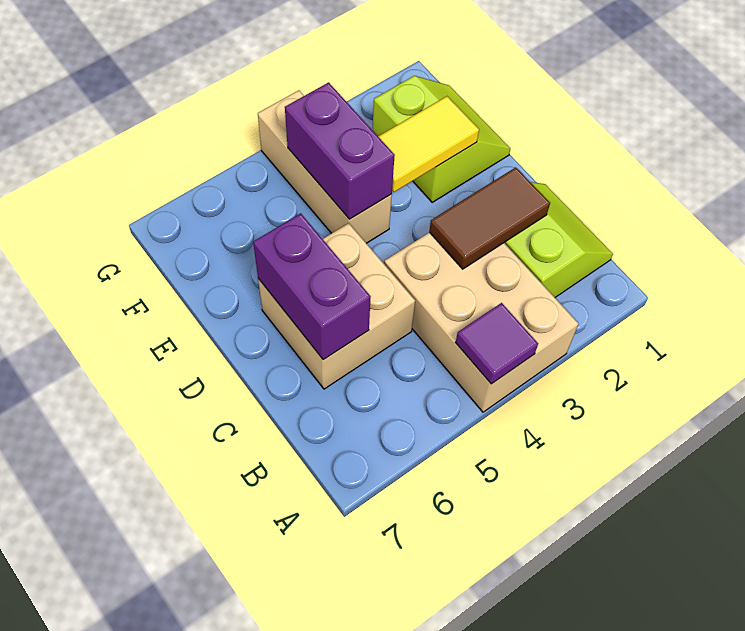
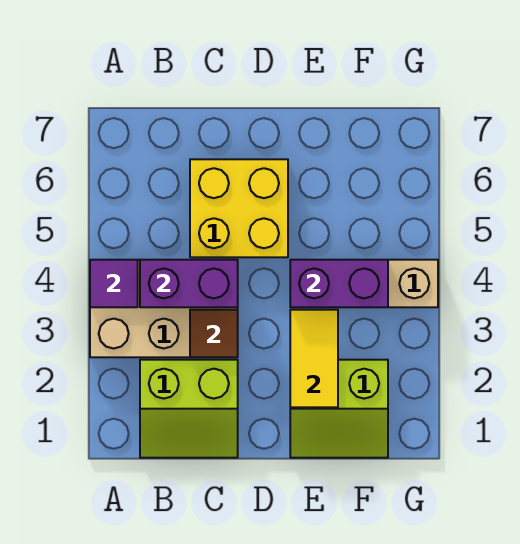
brown tile C2:C3 level 2 -> brown tile C3 level 2
tan brick C5:D6 level 1 -> yellow brick C5:D6 level 1
purple brick C6:D6 level 2 -> purple brick B4:C4 level 2

